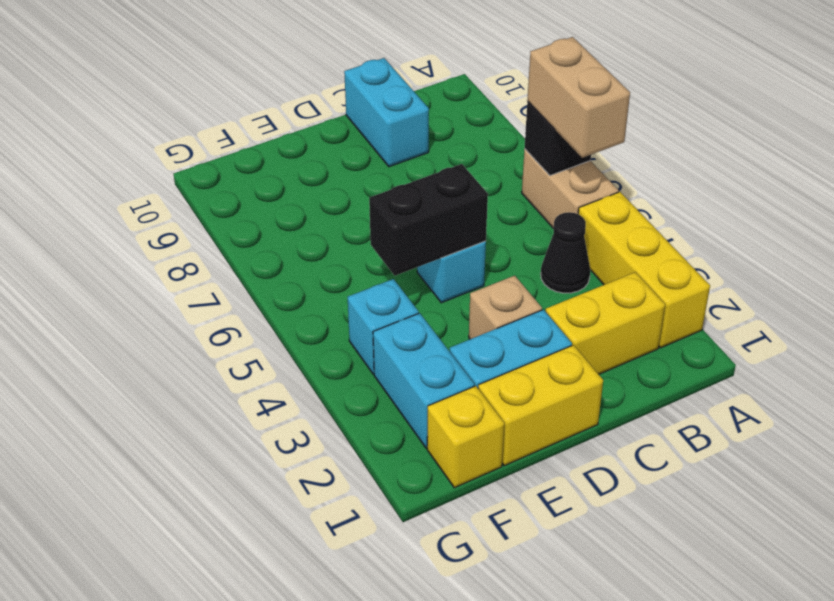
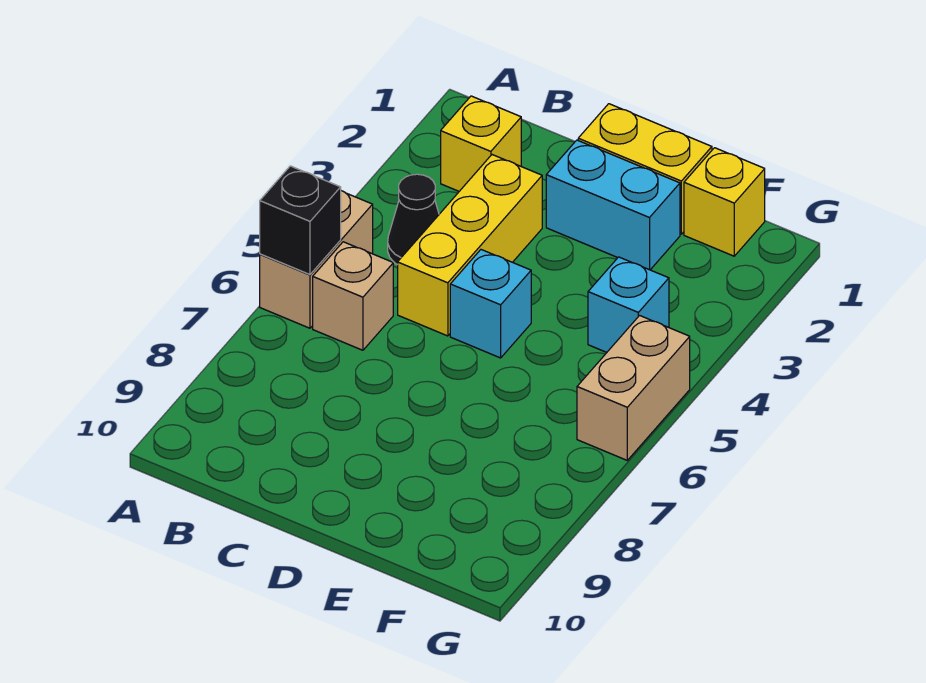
yellow brick A2:A4 level 1 -> yellow brick C3:C5 level 1
tan brick A5:A6 level 3 -> tan brick G5:G6 level 1
yellow brick B2:C2 level 1 -> yellow brick B2 level 1
cyan brick C9:C10 level 1 -> none
tan brick D3 level 1 -> tan brick B6 level 1
black brick D5:E5 level 2 -> none
cyan brick F2:F3 level 1 -> none

